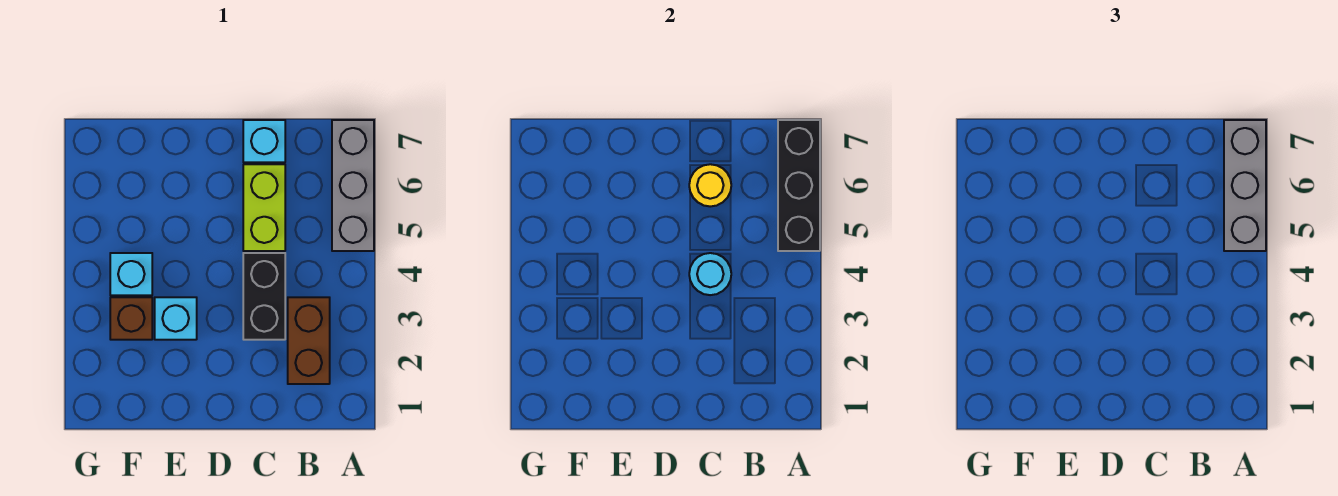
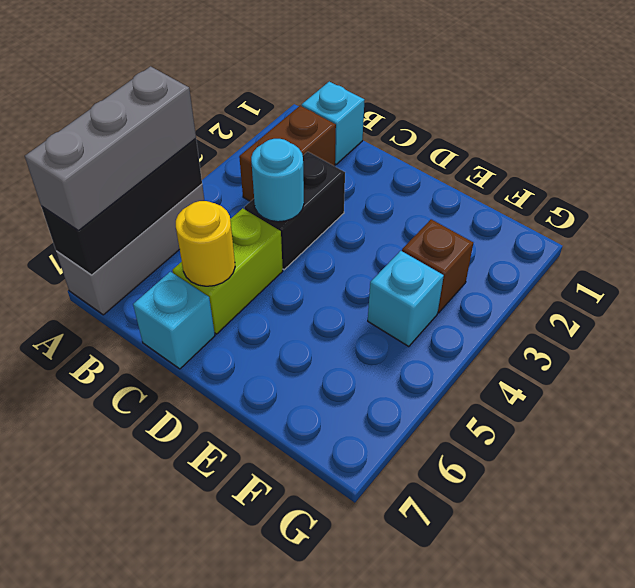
cyan brick E3 level 1 -> cyan brick B1 level 1

